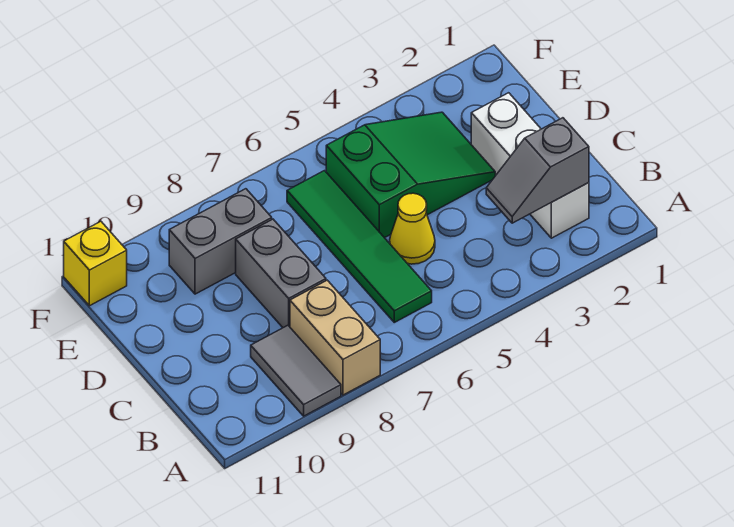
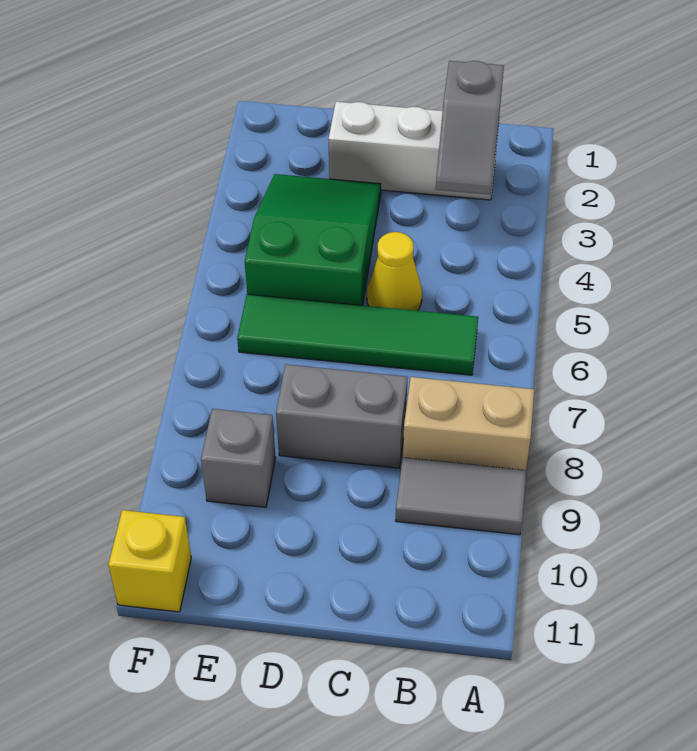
grey brick E8:E9 level 1 -> grey brick E9 level 1

